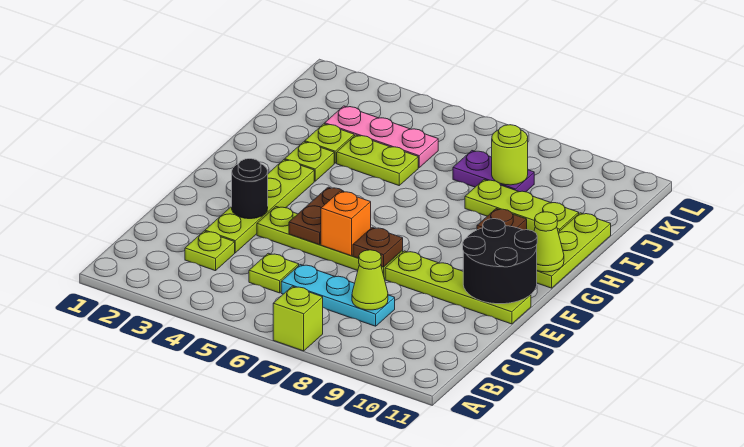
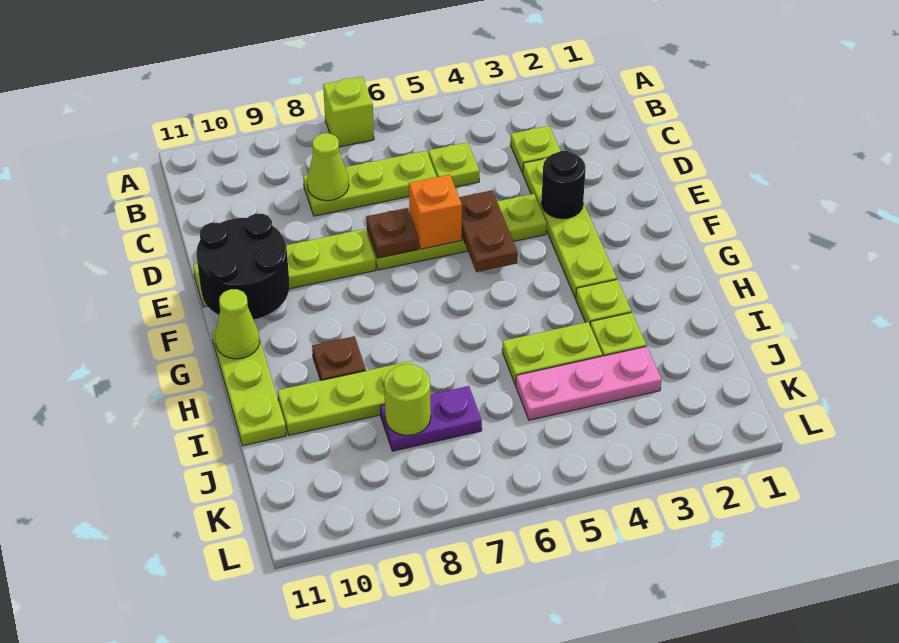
cyan plate C6:C8 level 1 -> lime plate C6:C8 level 1

